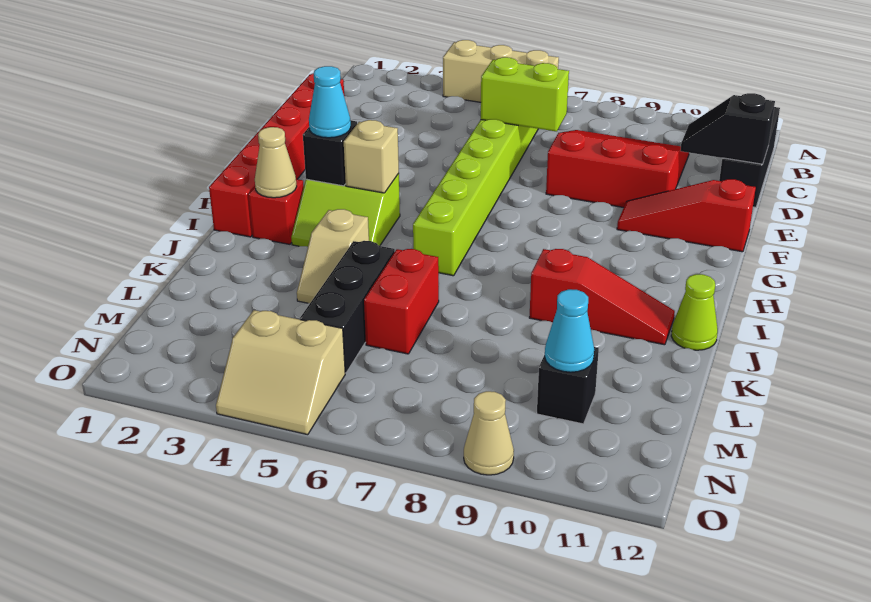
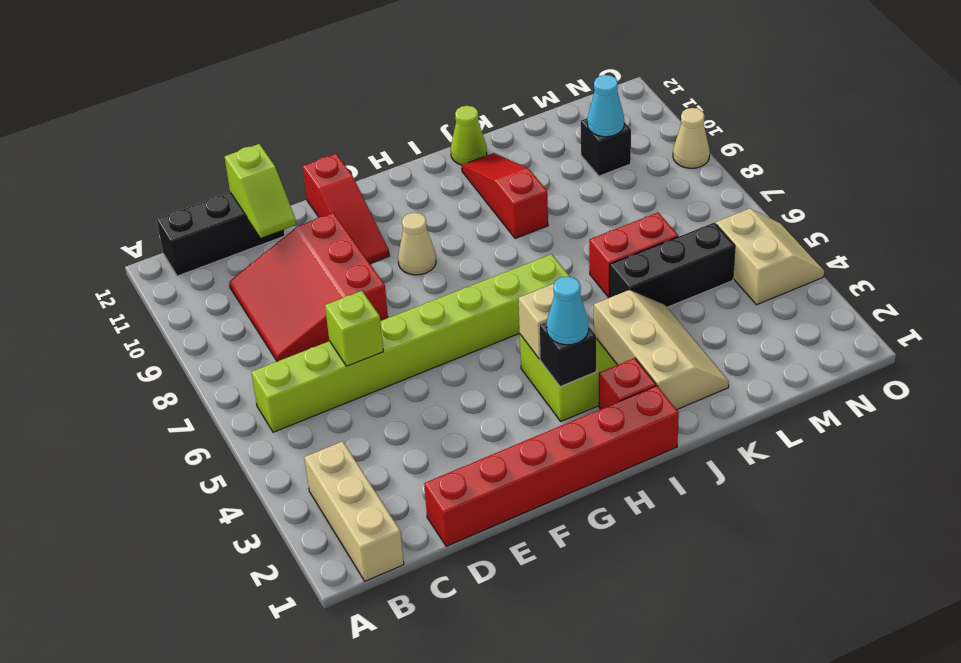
tan brick A4:A6 level 1 -> tan brick B1:B3 level 1
lime brick D6:D7 level 2 -> lime brick D6 level 2
black slope D11:D12 level 2 top 12 -> lime slope D11:D12 level 2 top 12
tan cone I2 level 2 -> tan cone G9 level 1
tan slope J4:K4 level 1 top J -> tan slope J2:K4 level 1 top J

